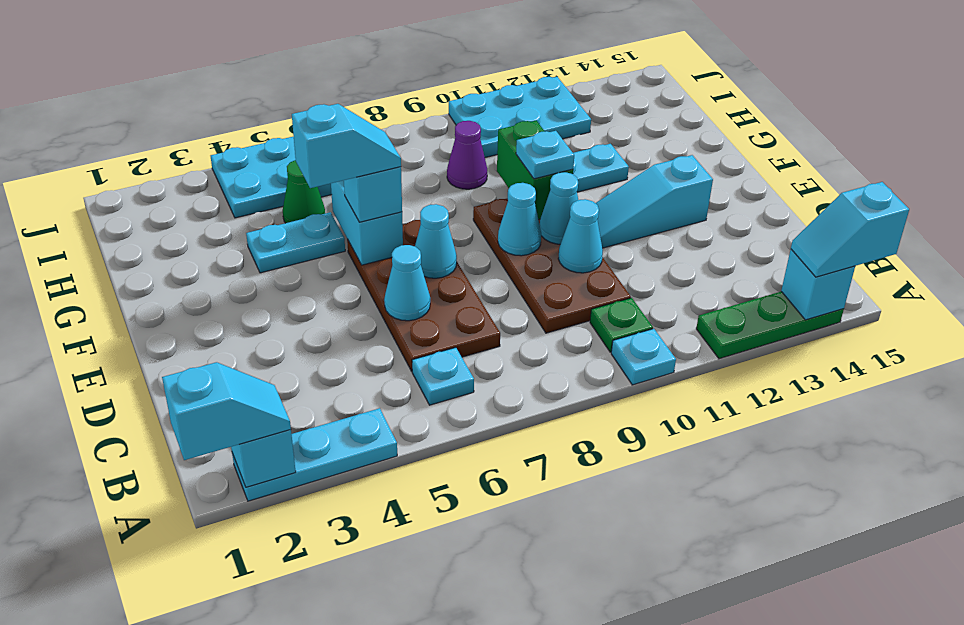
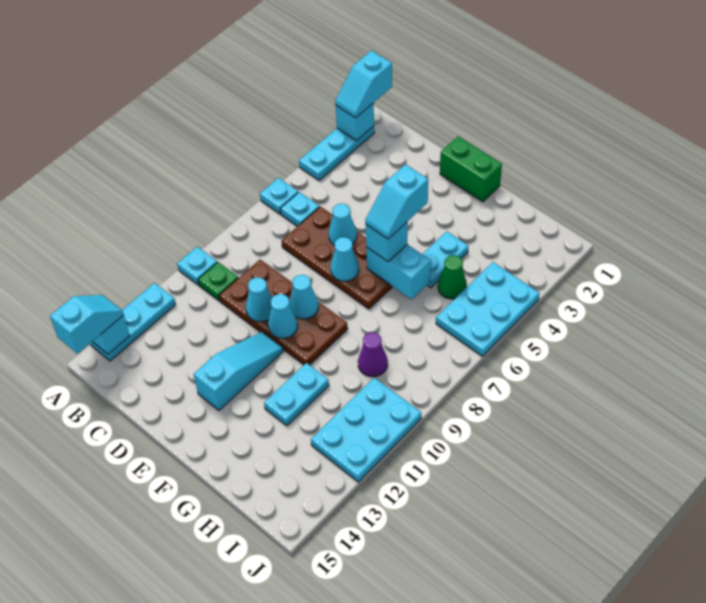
green plate A12:A14 level 1 -> cyan plate A12:A14 level 1
green brick F10:G10 level 2 -> green brick E1:F1 level 1
cyan plate F10 level 3 -> cyan plate A6 level 1

